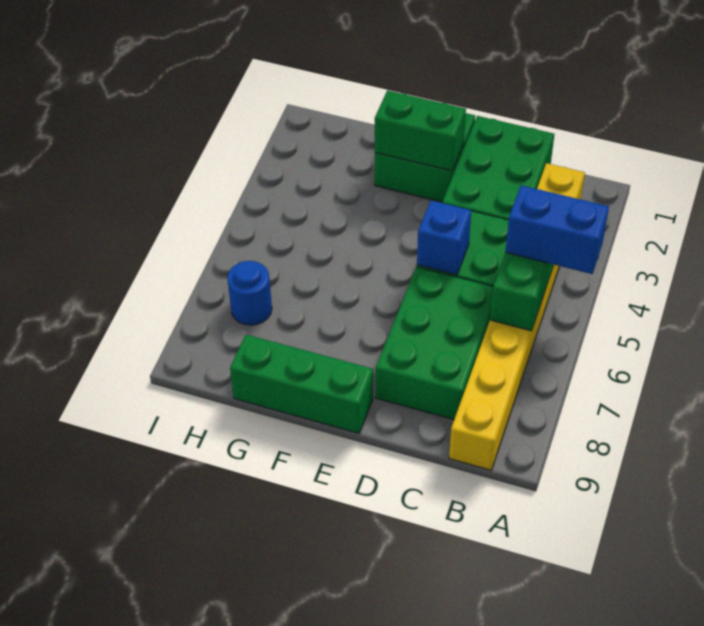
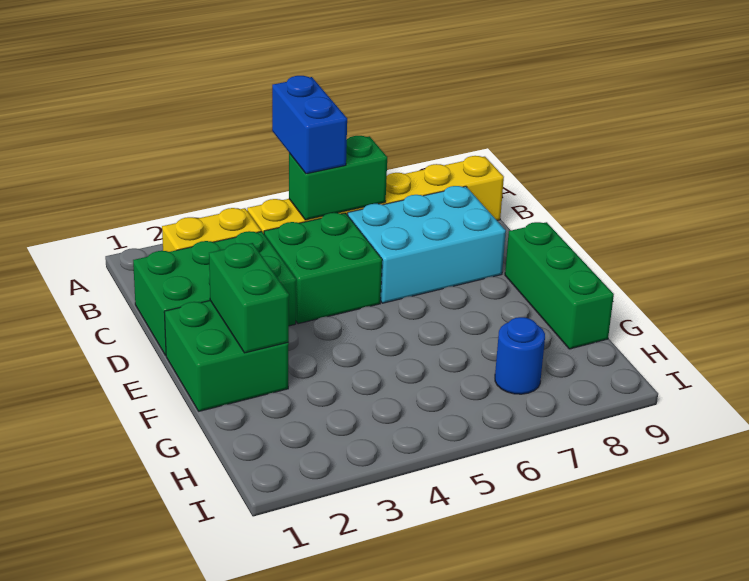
green brick C6:D8 level 1 -> cyan brick C6:D8 level 1
blue brick D5 level 2 -> none

